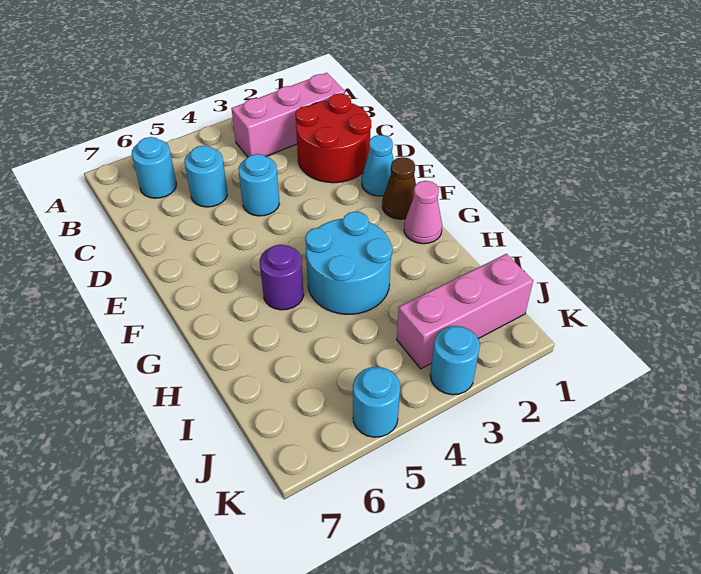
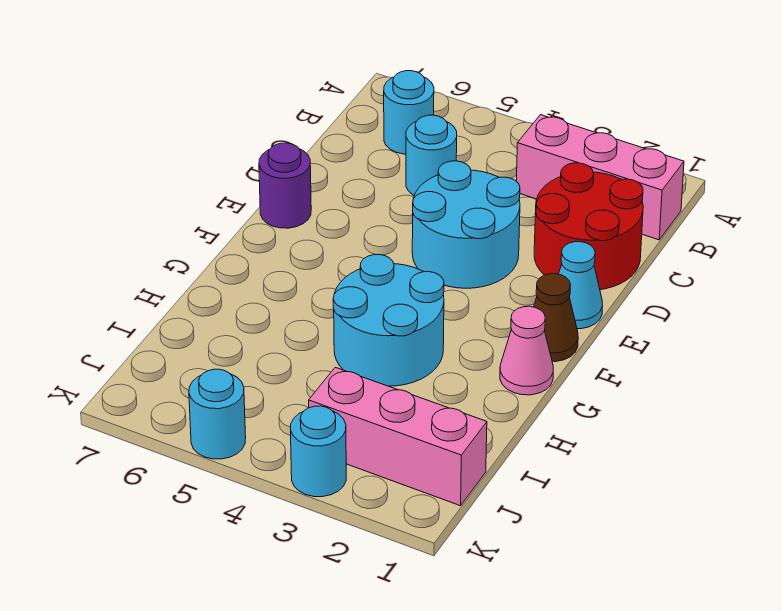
cyan round brick D4 level 1 -> cyan round brick D3:E4 level 1
purple round brick G5 level 1 -> purple round brick E7 level 1

